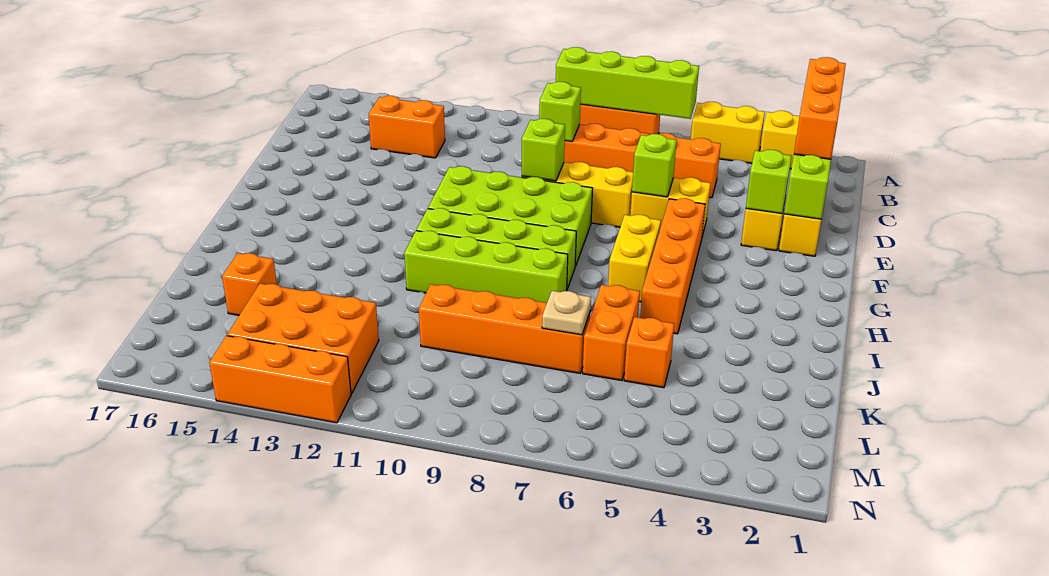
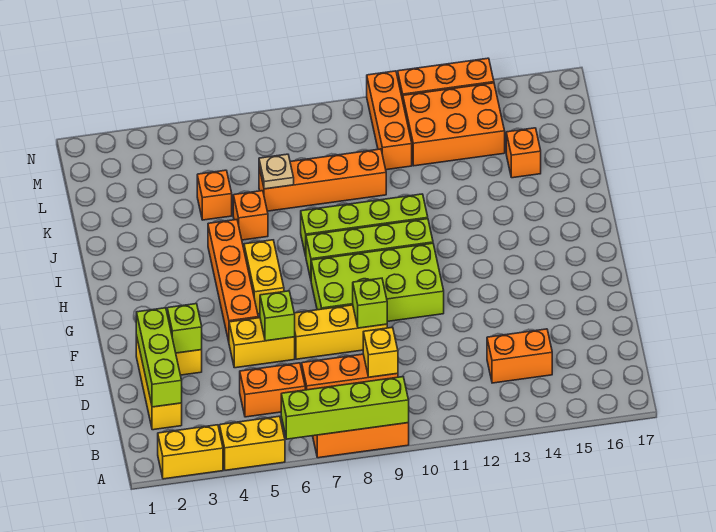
orange brick B2:D2 level 3 -> orange brick L11:N11 level 1
lime brick C9 level 2 -> yellow brick C9 level 2
orange brick J6:K6 level 1 -> orange brick J6 level 1

